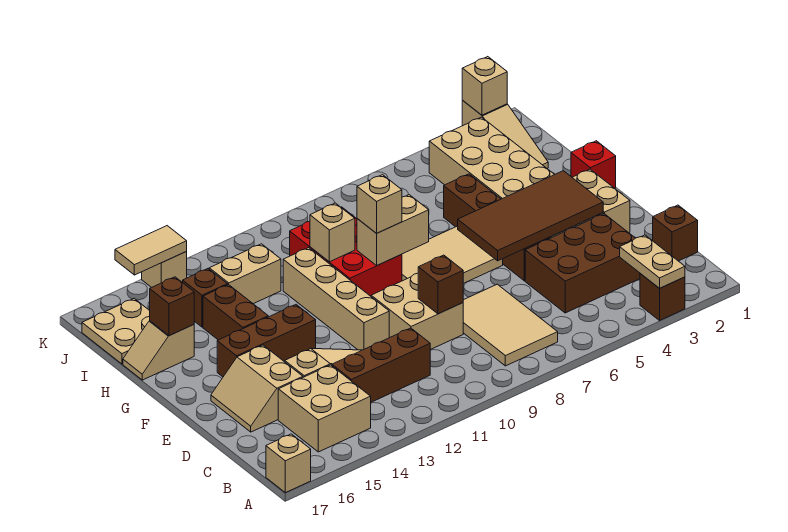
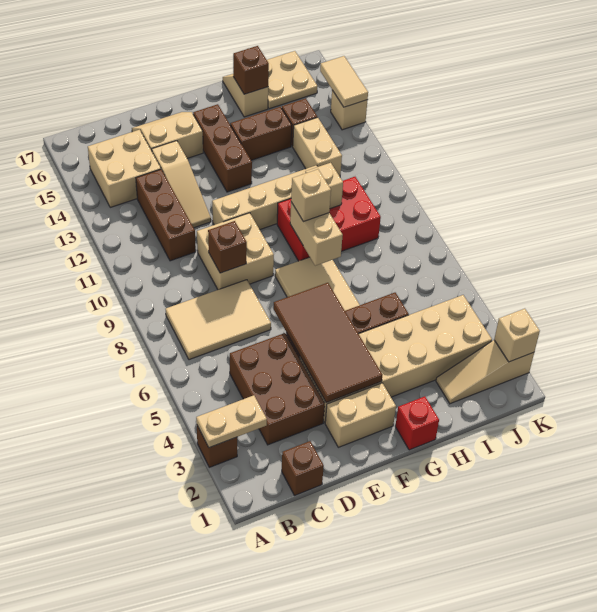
tan brick A17 level 1 -> none

